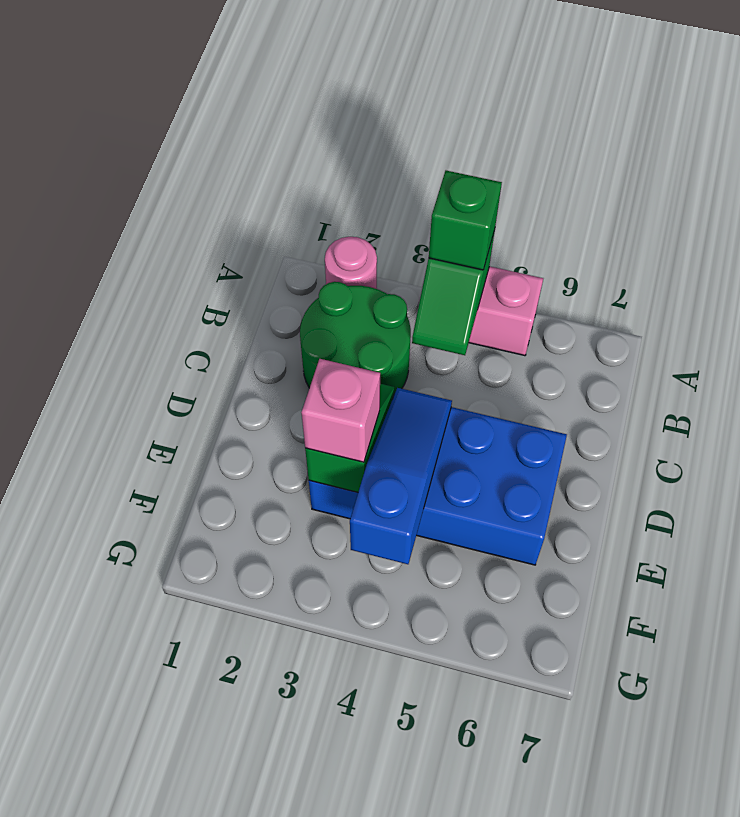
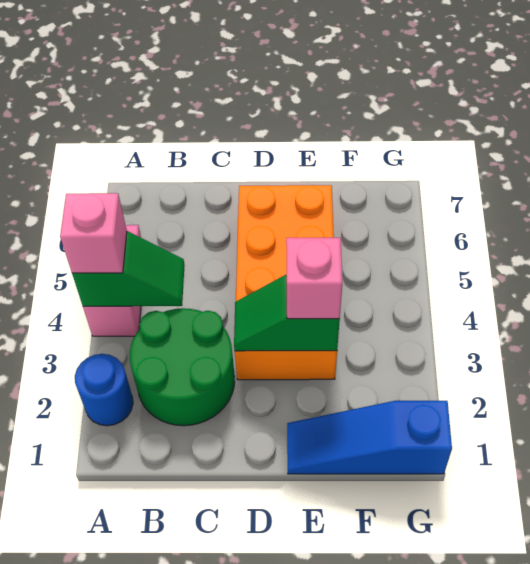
pink round brick A2 level 1 -> blue round brick A2 level 1
green brick A4 level 3 -> pink brick A4 level 3
blue brick D3:E6 level 1 -> orange brick D3:E6 level 1
blue slope D4:F4 level 2 top F -> blue slope E1:G1 level 1 top G

